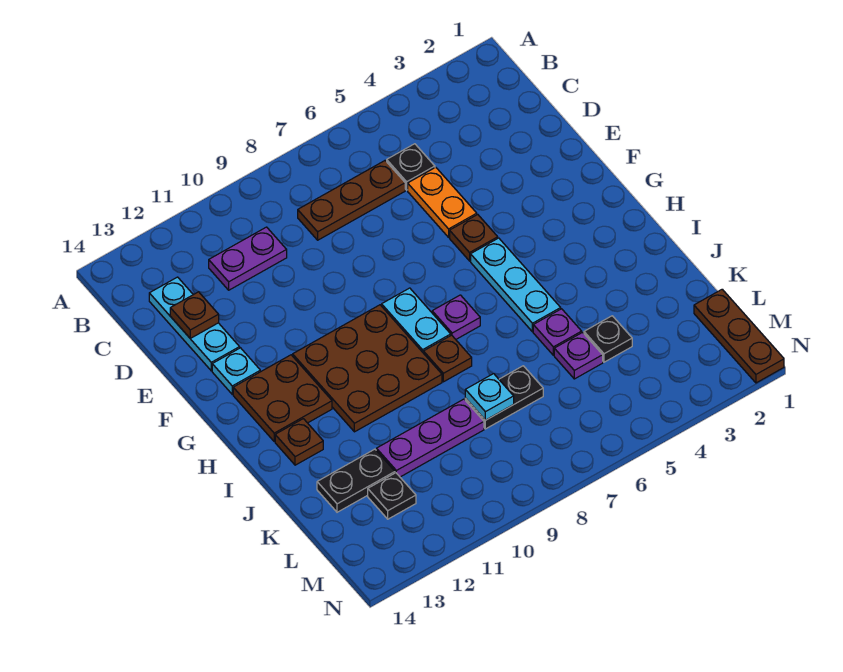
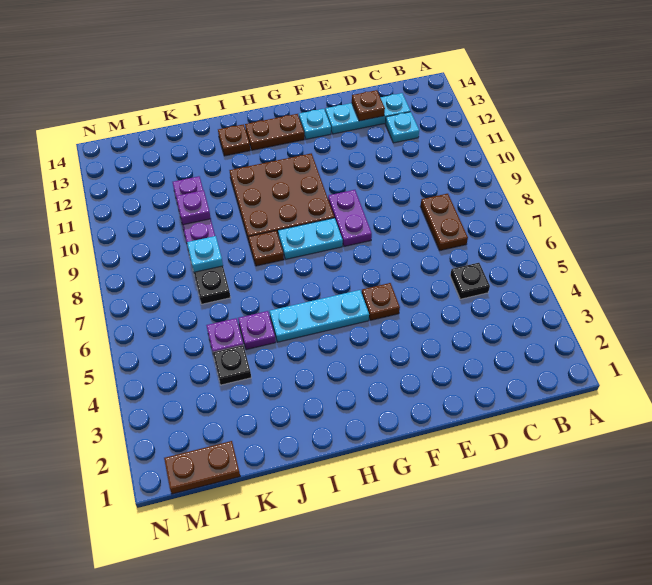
brown plate C6:C8 level 1 -> brown plate C7:C8 level 1
purple plate C10:C11 level 1 -> purple plate F8:F9 level 1
none -> cyan plate C12 level 1
orange plate D5:E5 level 1 -> none
brown plate G12:H13 level 1 -> brown plate G13:H13 level 1
purple plate H7 level 1 -> purple plate K10 level 2
black plate K12:K13 level 1 -> none
brown plate L1:N1 level 1 -> brown plate L1:M1 level 1
black plate L12 level 1 -> none

